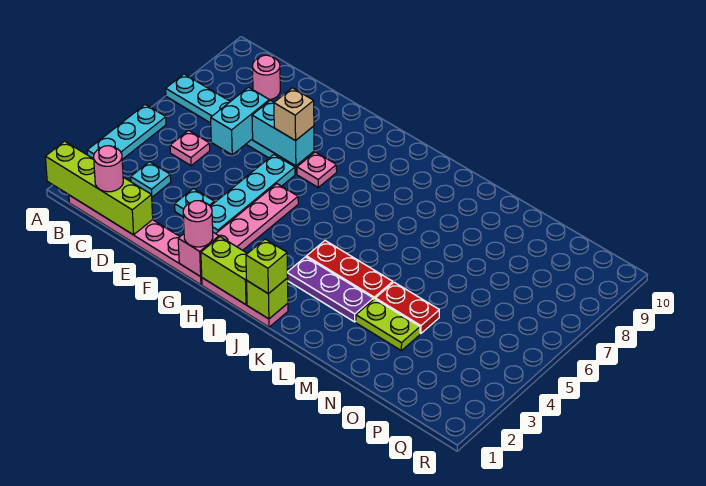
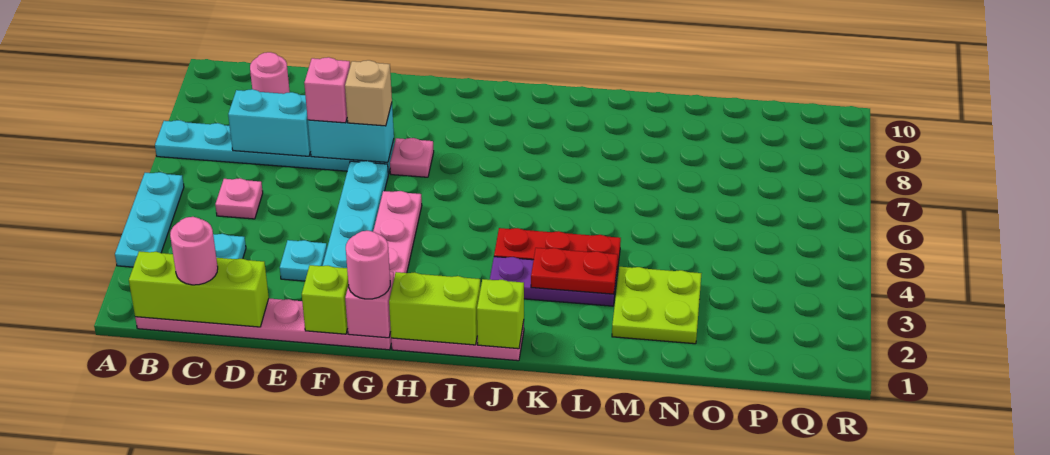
lime brick A1:D1 level 2 -> lime brick B1:D1 level 2
cyan brick D6:D7 level 2 -> cyan brick C7:D7 level 2
none -> pink brick E7 level 3
lime brick J1 level 3 -> lime brick F1 level 2
lime plate M3:N3 level 1 -> lime plate M2:N3 level 1
red plate M4:N4 level 1 -> red plate K3:L3 level 2

